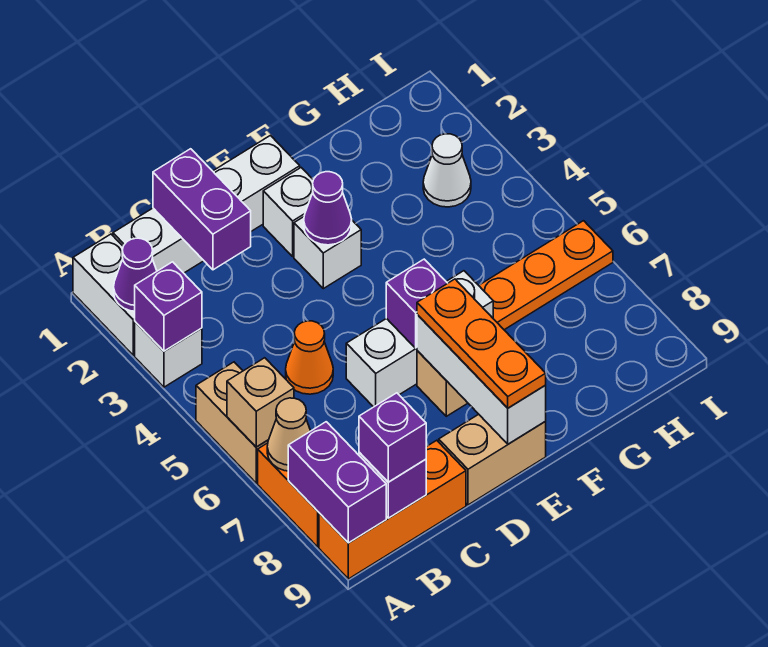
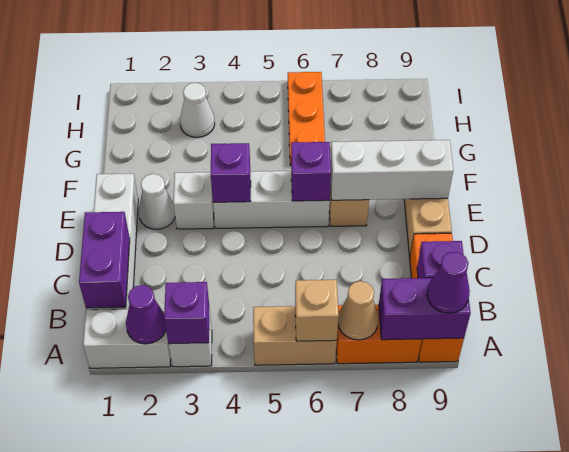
purple brick B9 level 3 -> purple brick E4 level 2
purple brick C1:C2 level 2 -> purple brick B1:C1 level 2
orange cone C5 level 1 -> none
white brick D6:F6 level 1 -> white brick E4:E6 level 1
white brick E2 level 1 -> white cone E2 level 1
purple cone E3 level 2 -> purple cone A9 level 3
orange plate E7:E9 level 3 -> none

